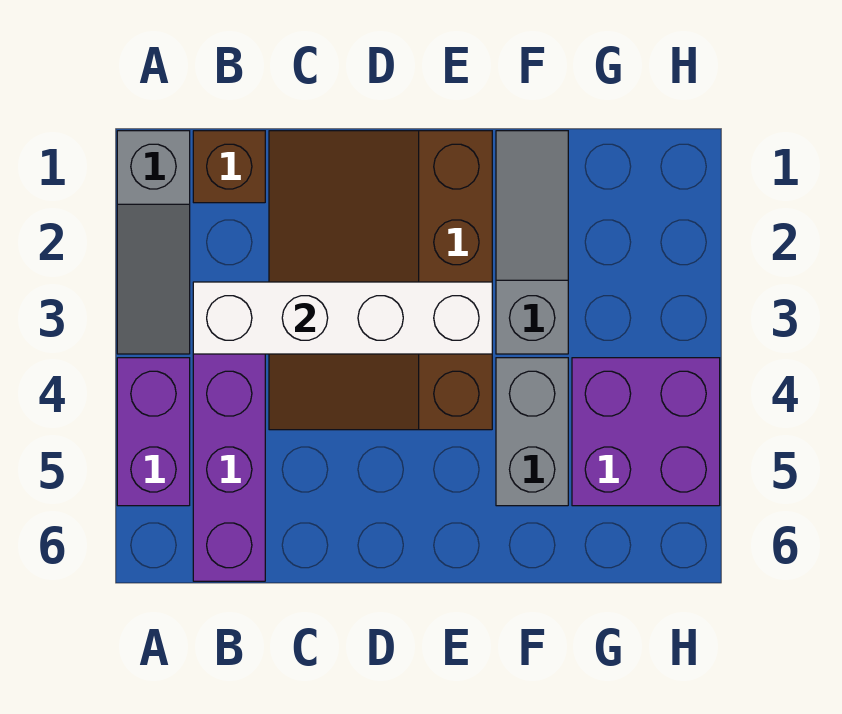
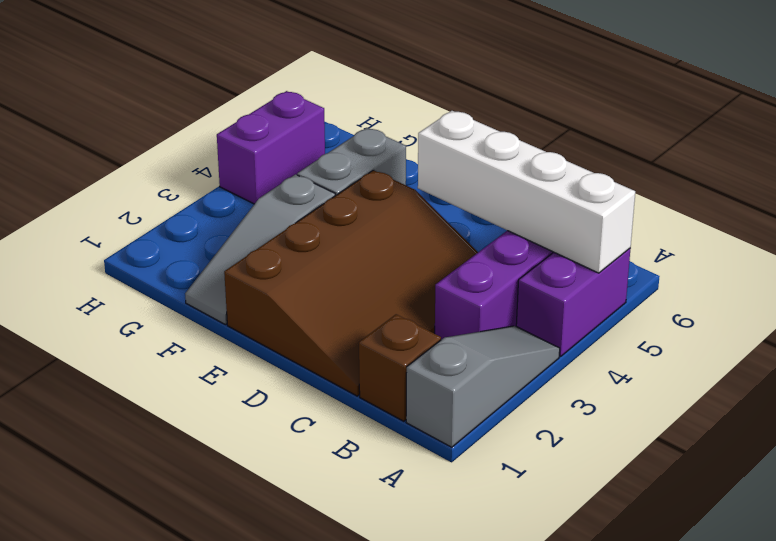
white brick B3:E3 level 2 -> white brick A5:D5 level 2
purple brick G4:H5 level 1 -> purple brick H4:H5 level 1

